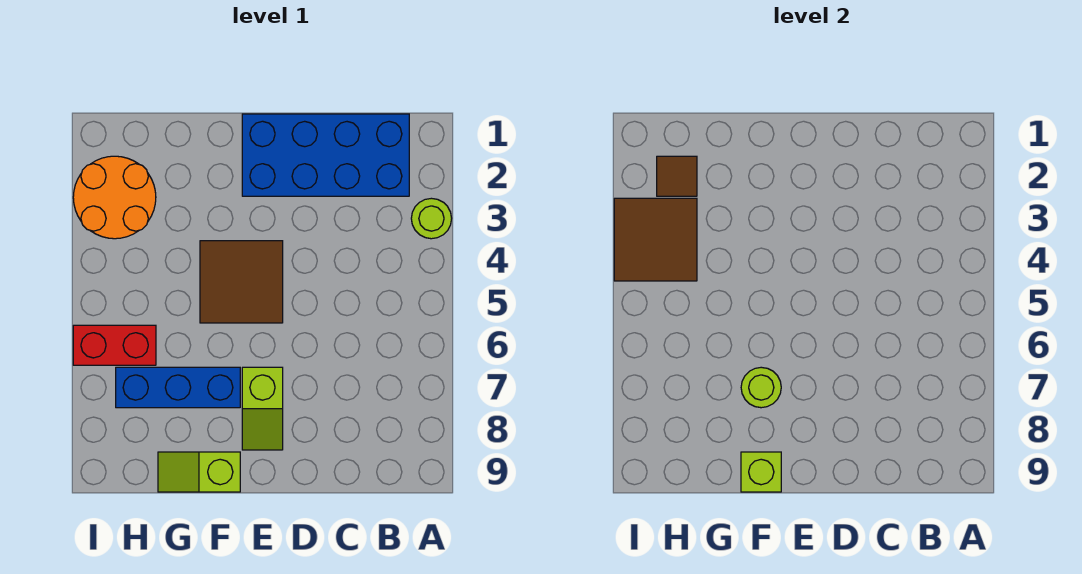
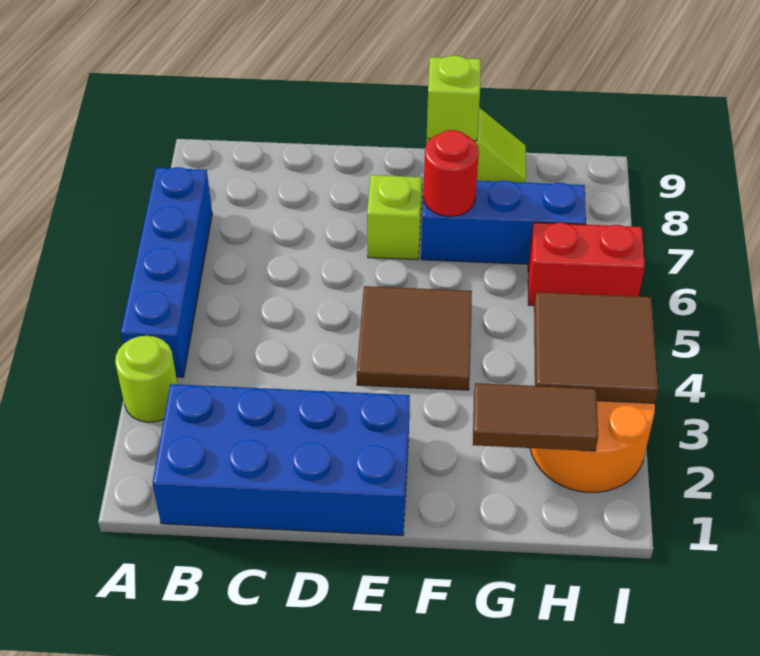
none -> blue brick A4:A7 level 1
lime round brick F7 level 2 -> red round brick F7 level 2
brown tile H2 level 2 -> brown tile G2:H2 level 2

